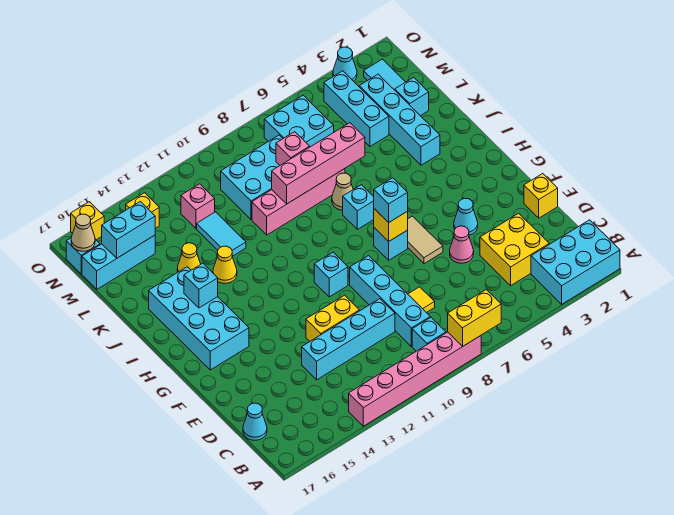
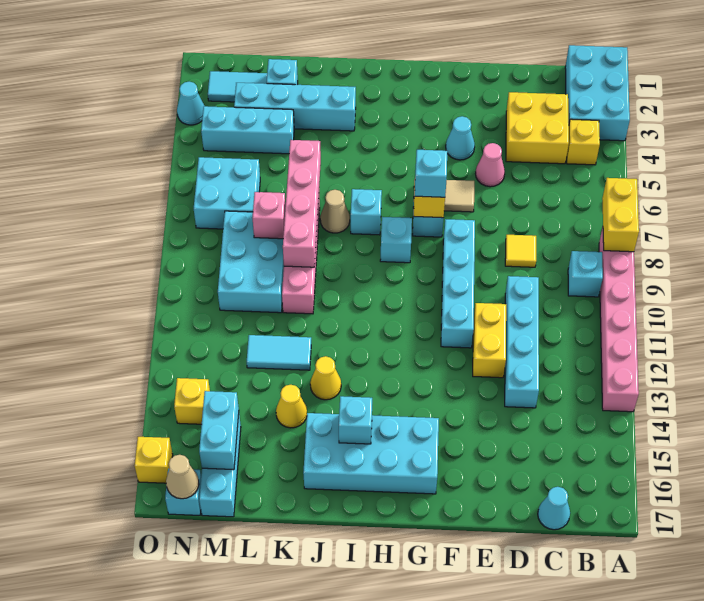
cyan brick C9:F9 level 1 -> cyan brick F8:F11 level 1
yellow brick E1 level 1 -> yellow brick B4 level 1
cyan brick G10 level 1 -> cyan brick H8 level 1
pink brick M12 level 1 -> none

